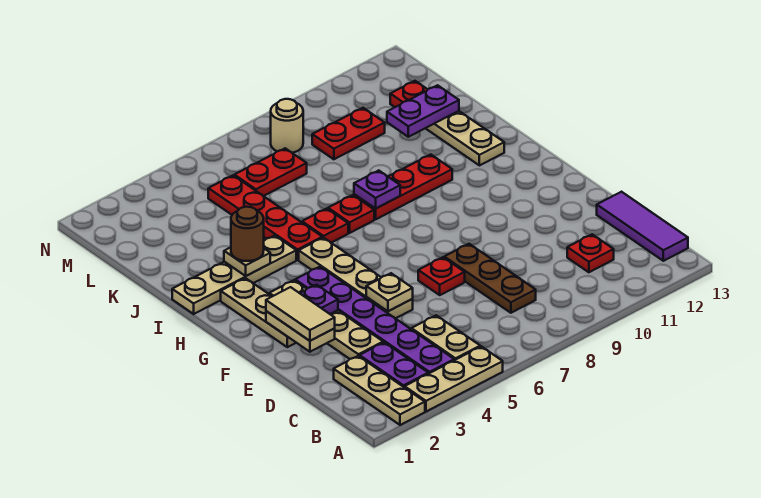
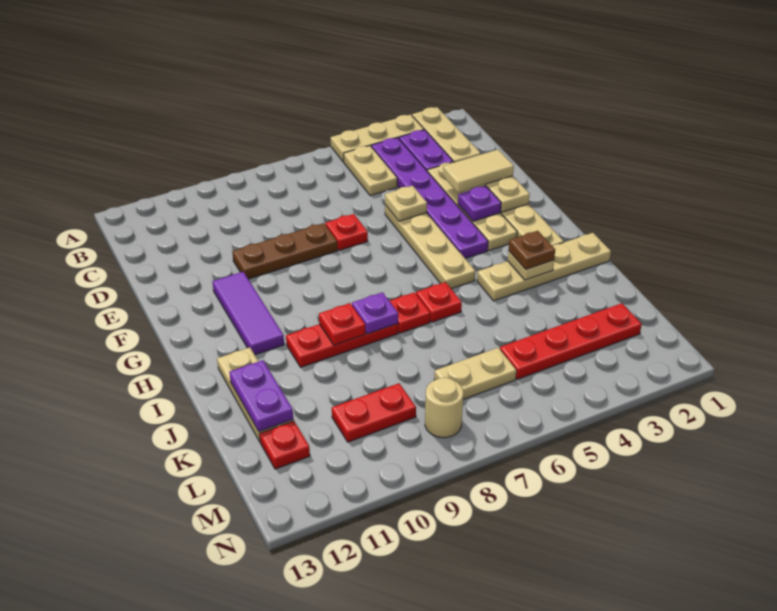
purple tile B13:D13 level 1 -> purple tile F11:H11 level 1
brown plate C8:E8 level 1 -> brown plate E8:E10 level 1
red plate C11 level 1 -> red plate I9 level 2
tan tile E2:F2 level 3 -> tan tile E2:E3 level 3
brown round brick I3 level 3 -> brown plate I3 level 3
red plate I5:L5 level 1 -> red plate L2:L5 level 1
purple plate K11:K12 level 2 -> purple plate J12:K12 level 2
red plate L6:L7 level 1 -> tan plate L6:L7 level 1

